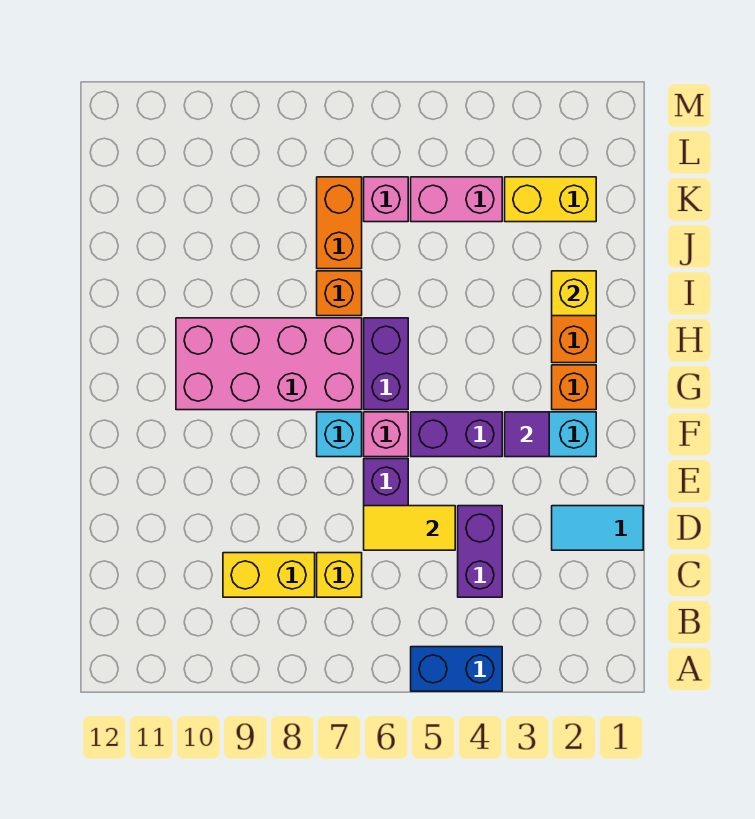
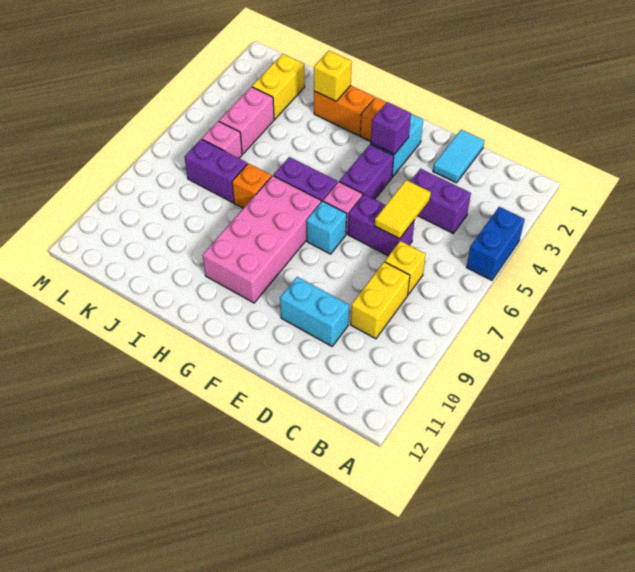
none -> cyan brick D10:E10 level 1
purple tile F3 level 2 -> purple brick F3 level 2
orange brick J7:K7 level 1 -> purple brick J7:K7 level 1

